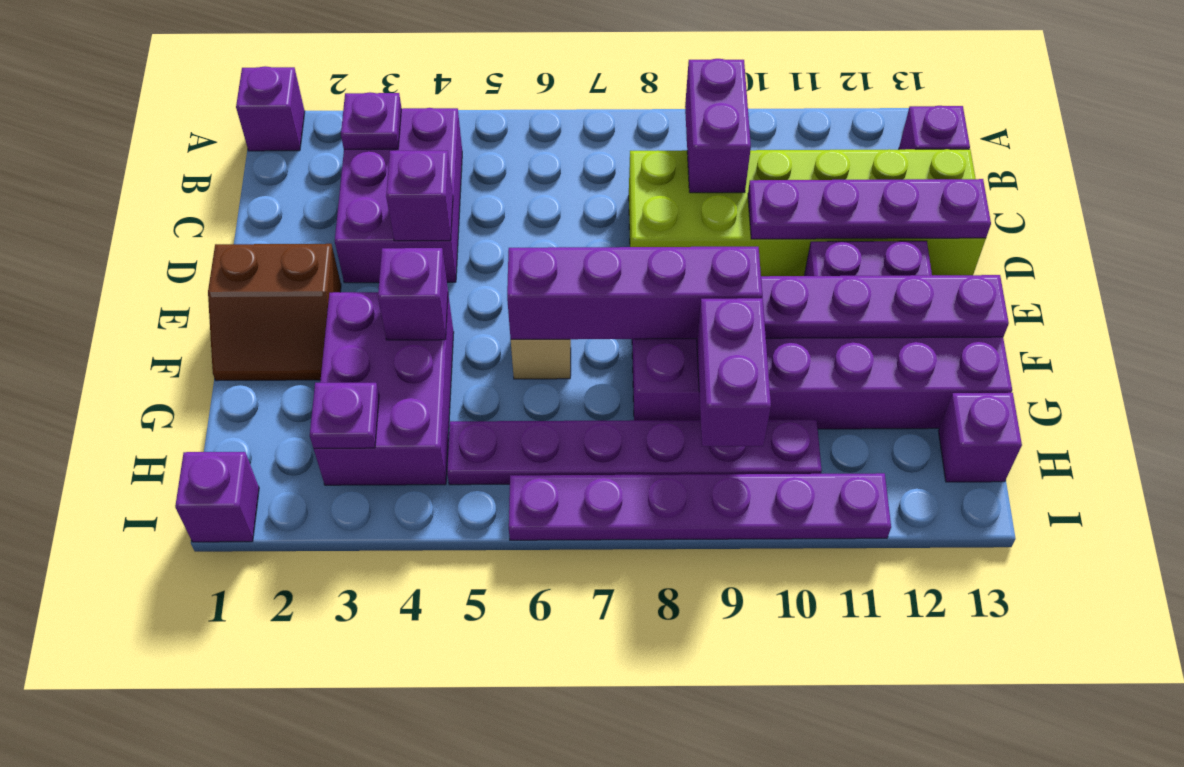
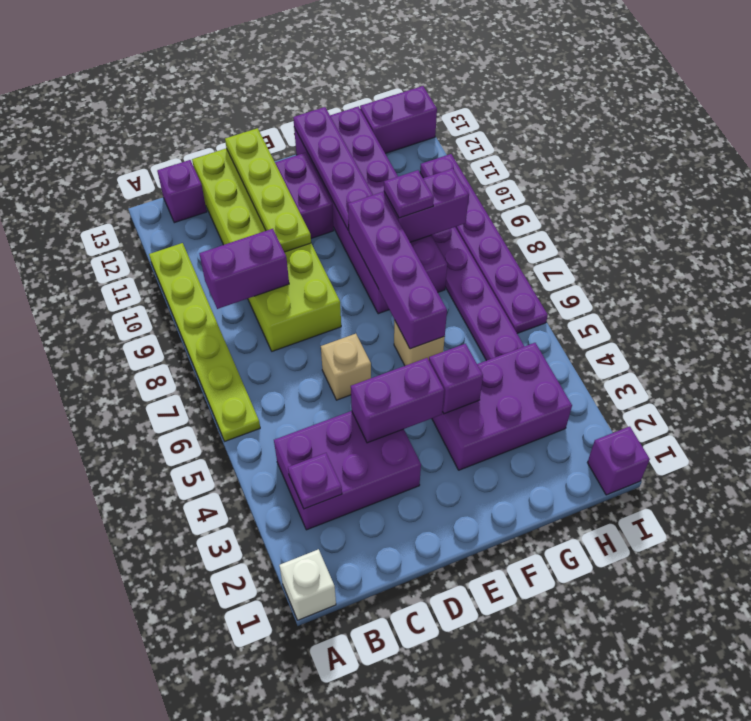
purple brick A1 level 1 -> white brick A1 level 1
none -> lime plate A6:A11 level 1
purple brick D4 level 2 -> purple brick D4:E4 level 2
none -> tan brick D6 level 1
purple plate D10:D13 level 2 -> lime plate D10:D13 level 2
brown slope E1:F2 level 1 top E -> none
purple plate H3 level 2 -> purple plate G9 level 3
purple brick H13 level 1 -> purple brick H13:I13 level 1

